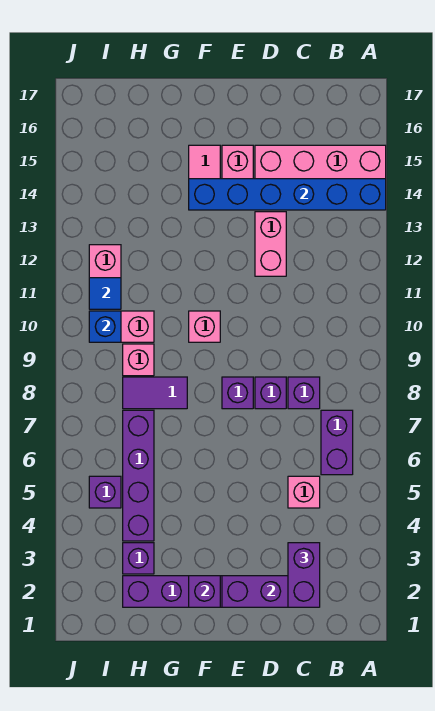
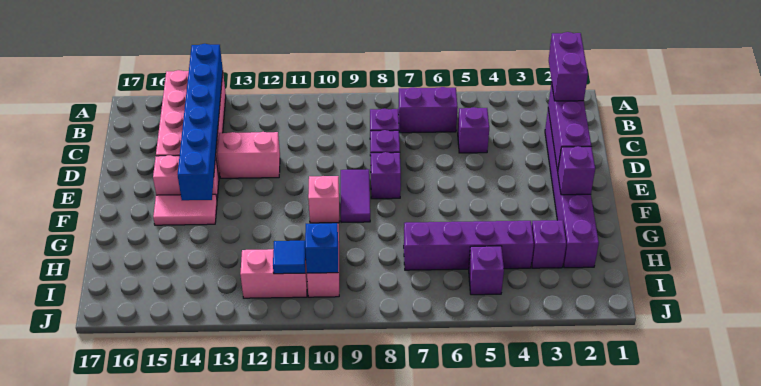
purple brick C2:C3 level 3 -> purple brick B2:C2 level 3
pink brick C5 level 1 -> purple brick C5 level 1
purple tile G8:H8 level 1 -> purple tile E9:F9 level 1
pink brick H9 level 1 -> none

